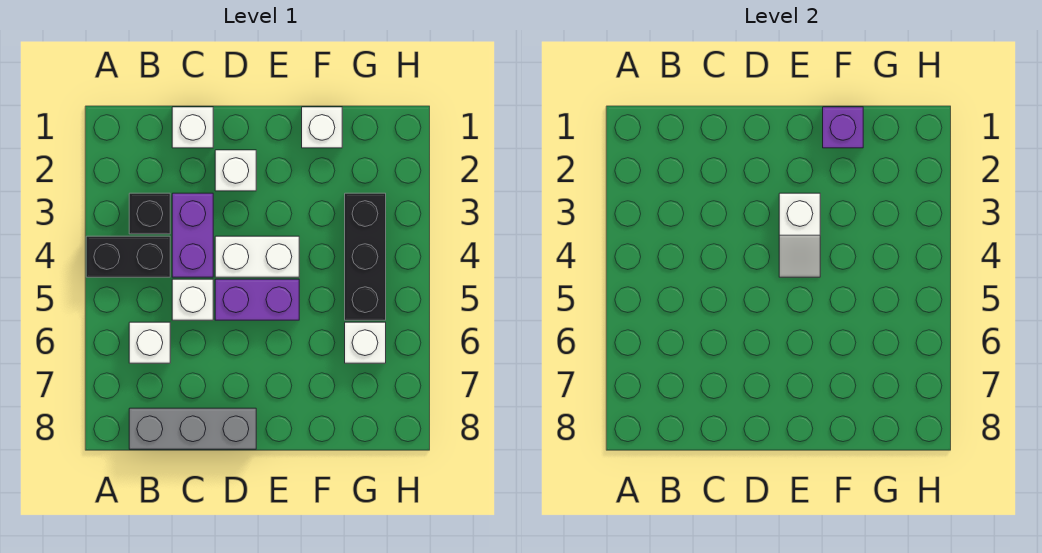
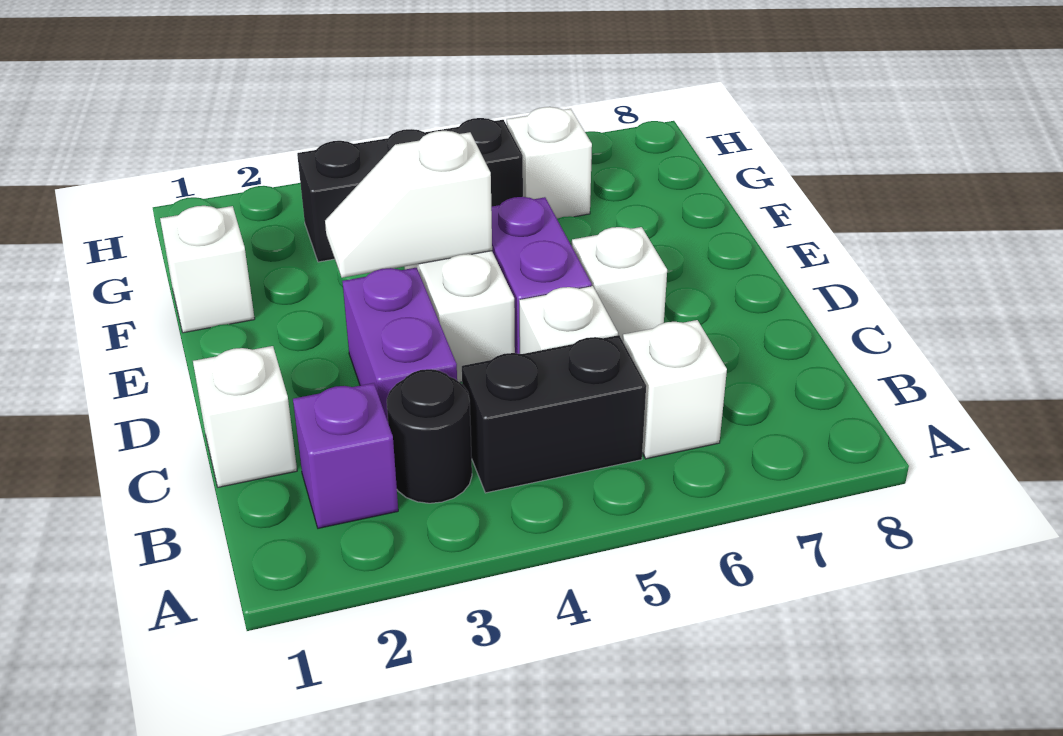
black brick A4:B4 level 1 -> black brick B4:B5 level 1
black brick B3 level 1 -> black round brick B3 level 1
grey brick B8:D8 level 1 -> none
purple brick C3:C4 level 1 -> purple brick C3:D3 level 1
white brick D2 level 1 -> white brick D6 level 1
white slope E3:E4 level 2 top 3 -> white slope E3:E4 level 2 top 4
purple brick F1 level 2 -> purple brick B2 level 1

